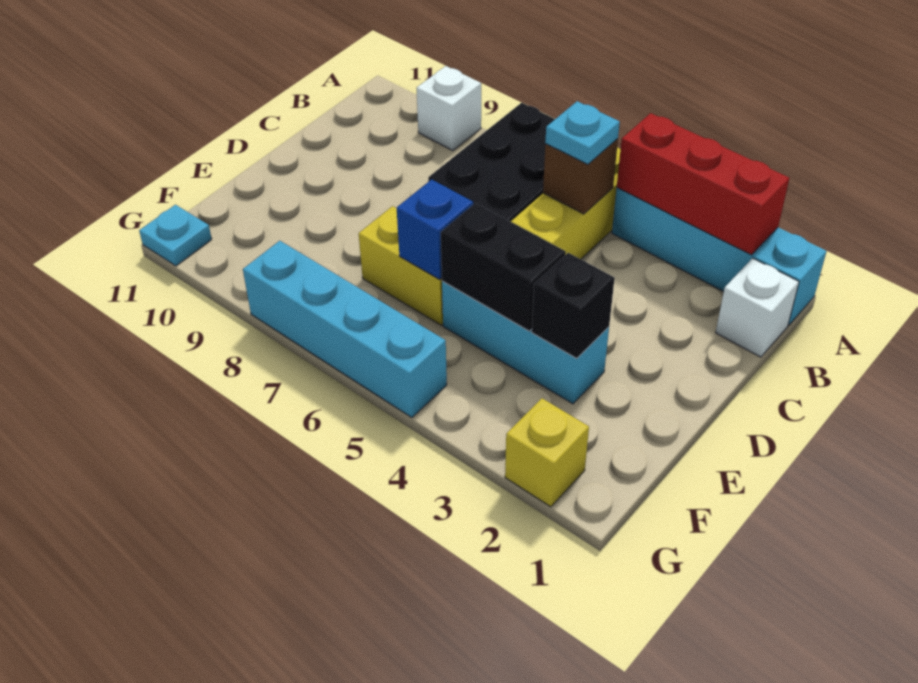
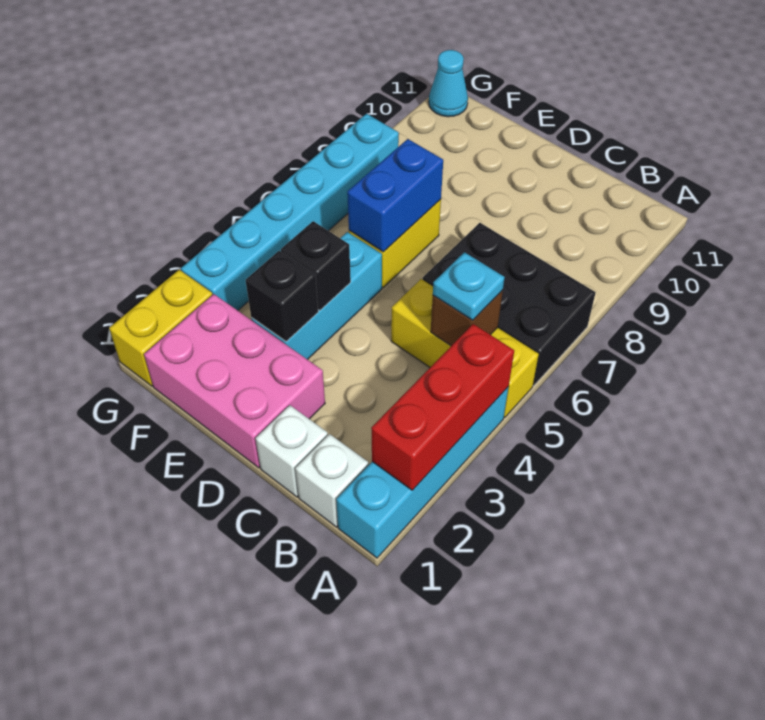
white brick A9 level 1 -> white brick C1 level 1
none -> pink brick D1:F2 level 1
black brick E4:E5 level 2 -> black brick E4 level 2
blue brick E6 level 2 -> blue brick E6:E7 level 2
yellow brick G2 level 1 -> yellow brick G1:G2 level 1
cyan brick G5:G8 level 1 -> cyan brick G3:G8 level 1
cyan plate G11 level 1 -> cyan cone G11 level 1

